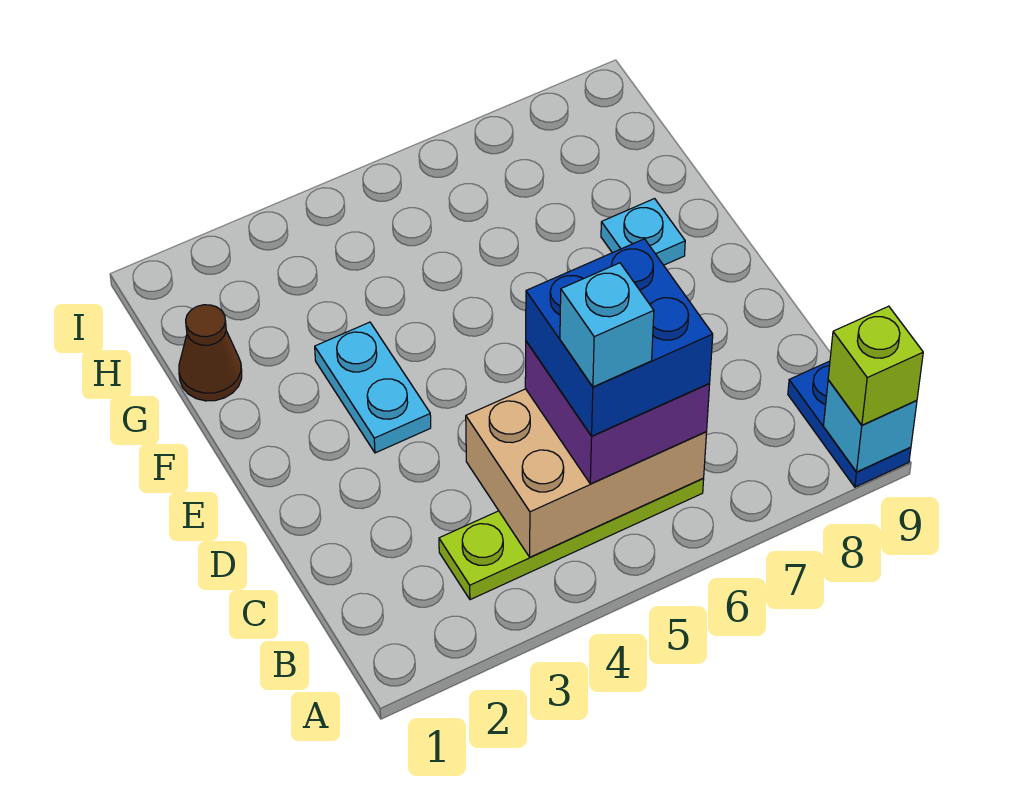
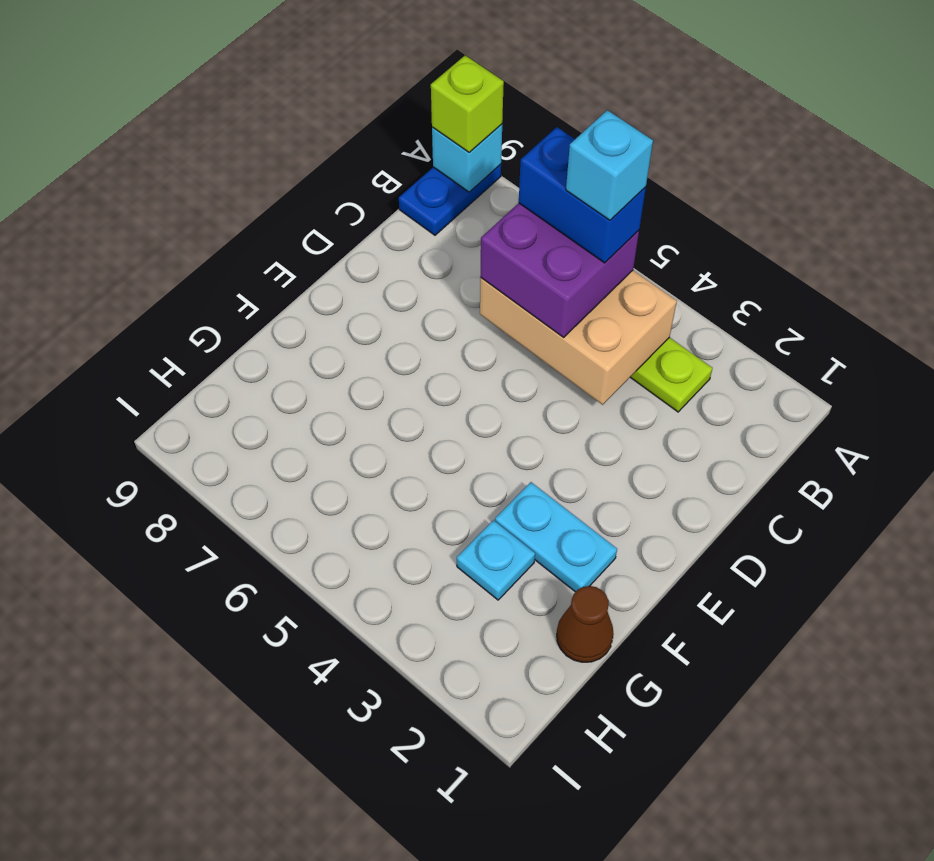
blue brick B5:C6 level 4 -> blue brick B5:B6 level 4
cyan plate E3:F3 level 1 -> cyan plate F2:F3 level 1
cyan plate F8 level 1 -> cyan plate G3 level 1

